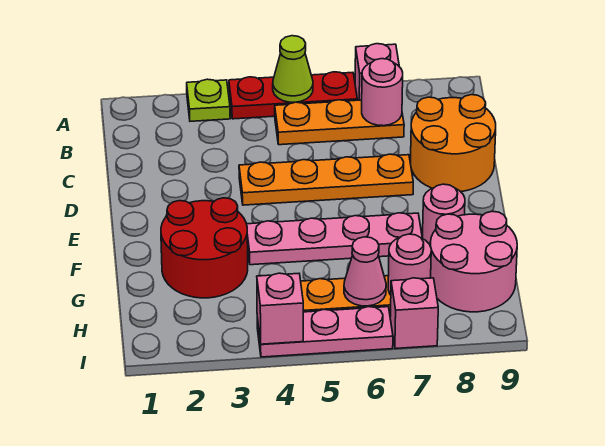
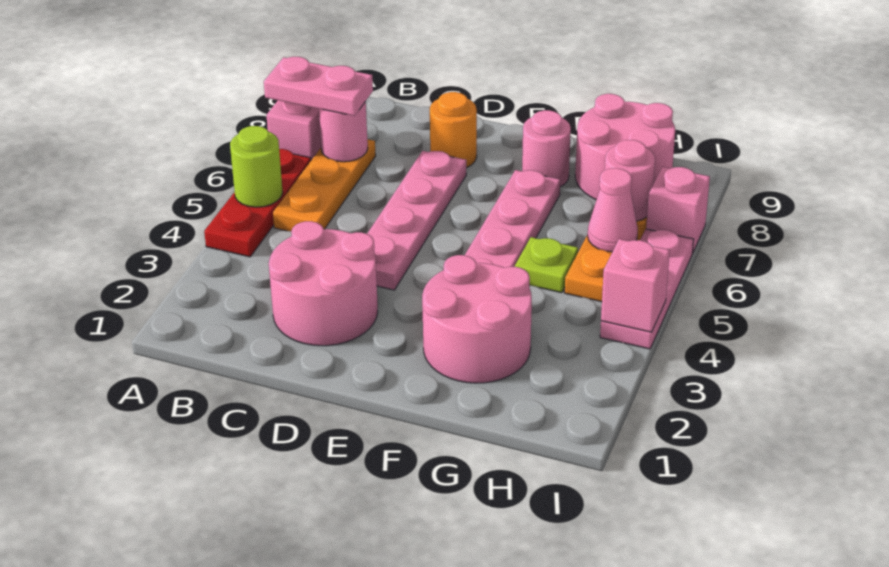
lime plate A3 level 1 -> lime plate G5 level 1
lime cone A5 level 2 -> lime round brick A5 level 2
none -> pink plate A7:B7 level 3
none -> pink round brick C2:D3 level 1
orange round brick C8:D9 level 1 -> orange round brick D8 level 1
orange plate D4:D7 level 1 -> pink plate D4:D7 level 1
red round brick F2:G3 level 1 -> pink round brick F2:G3 level 1

